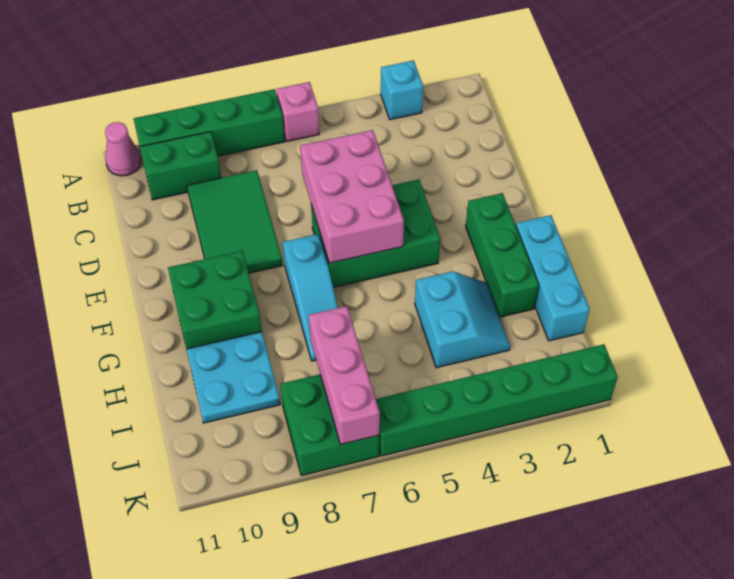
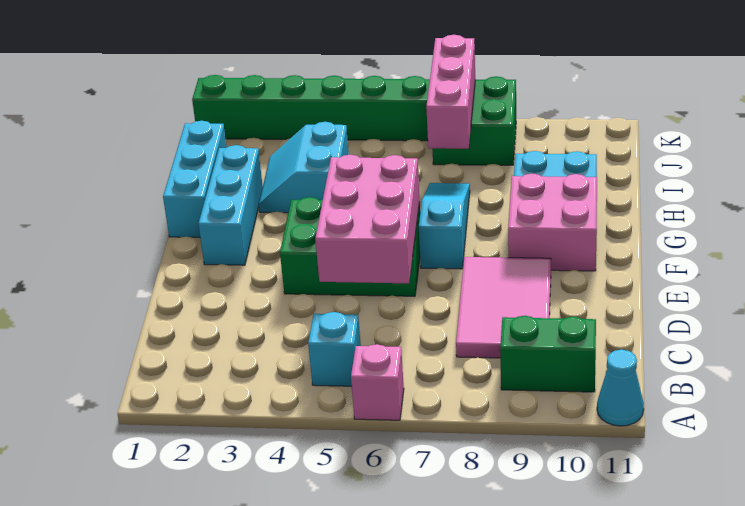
cyan brick A3 level 1 -> cyan brick B5 level 1
green brick A7:A10 level 1 -> none
pink cone A11 level 1 -> cyan cone A11 level 1
green tile C8:E9 level 1 -> pink tile C8:E9 level 1
green brick F2:H2 level 1 -> cyan brick F2:H2 level 1
green brick F9:G10 level 1 -> pink brick F9:G10 level 1

